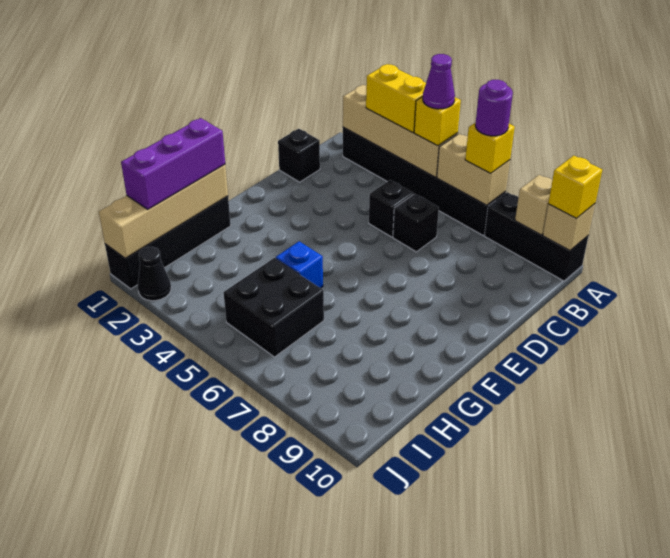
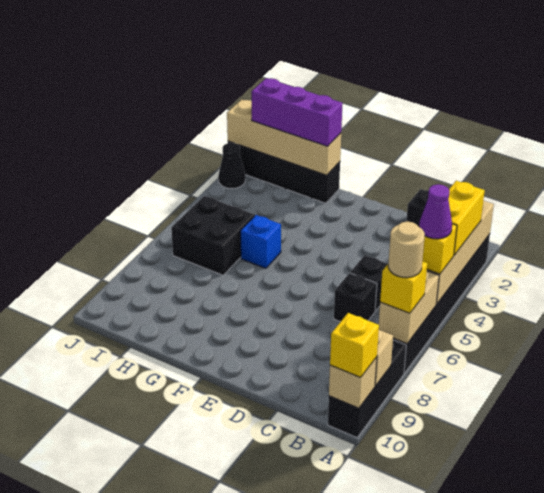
purple round brick A7 level 4 -> tan round brick A7 level 4

